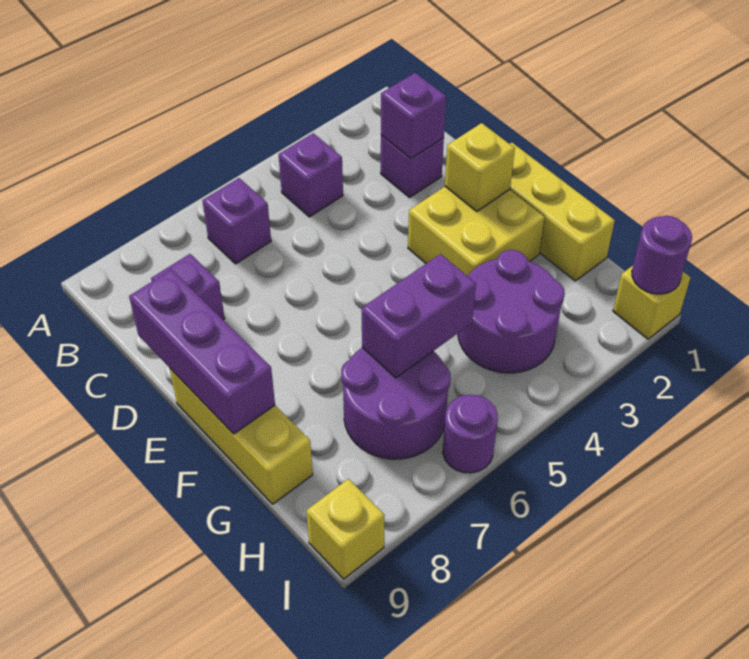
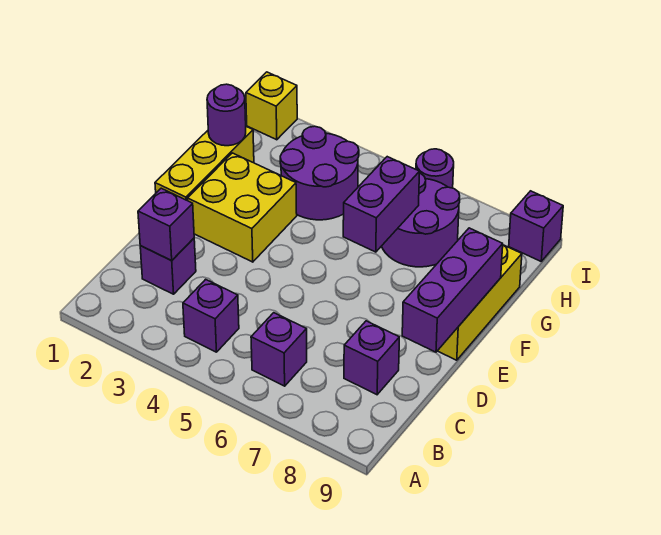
yellow brick E2 level 2 -> none
purple brick G5:G6 level 2 -> purple brick F6:G6 level 2
purple round brick I1 level 2 -> purple round brick G1 level 2
yellow brick I9 level 1 -> purple brick I9 level 1

